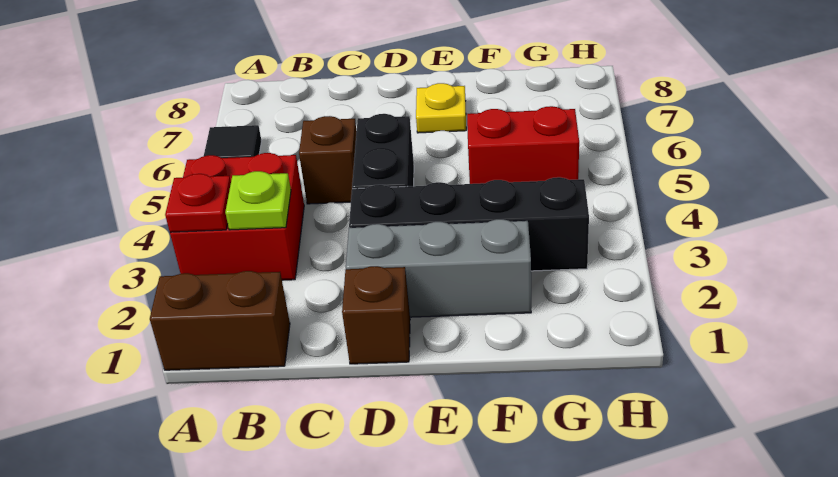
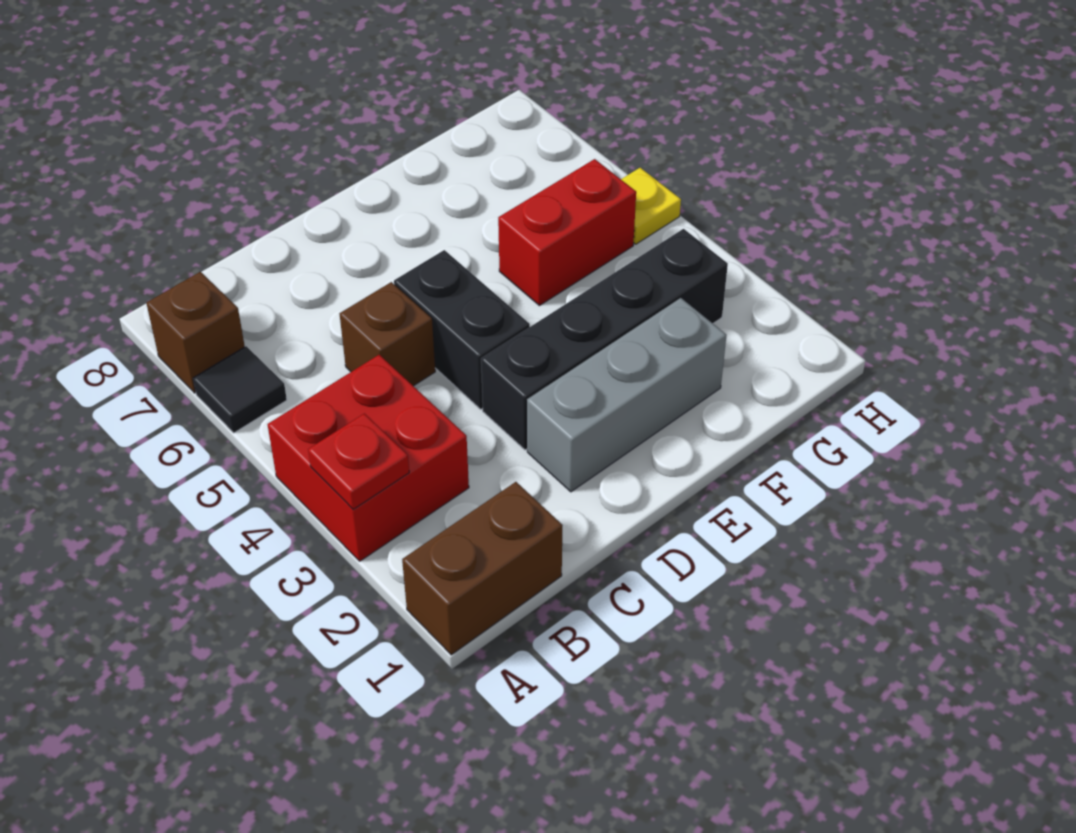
lime plate B3 level 2 -> none
brown brick D1 level 1 -> brown brick A7 level 1
yellow plate E7 level 1 -> yellow plate H5 level 1

